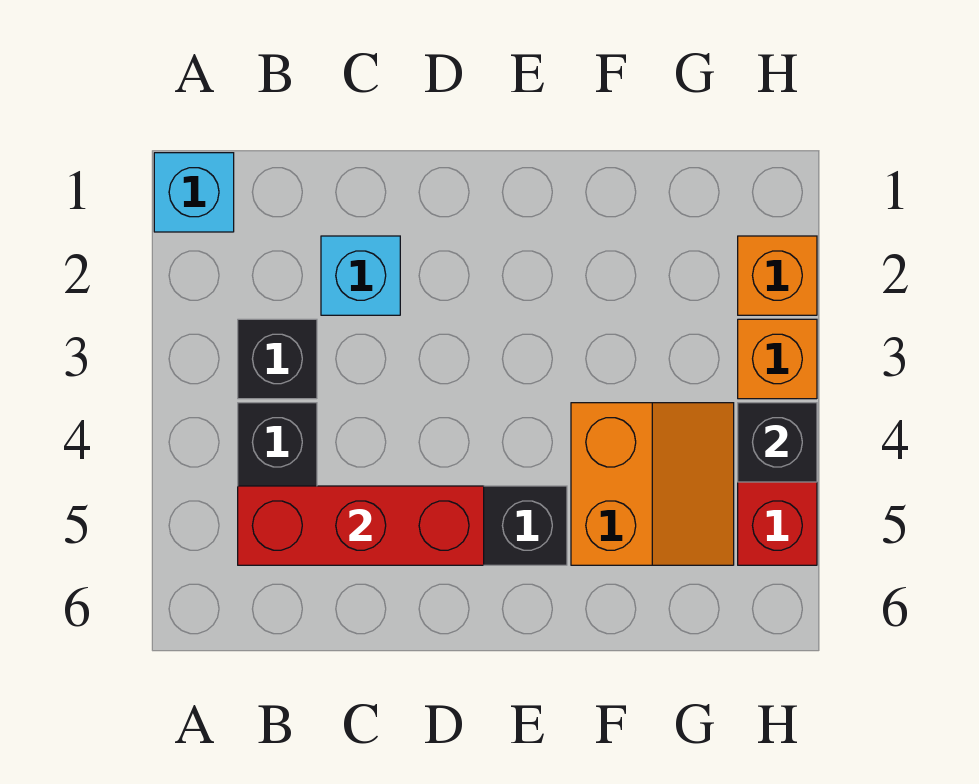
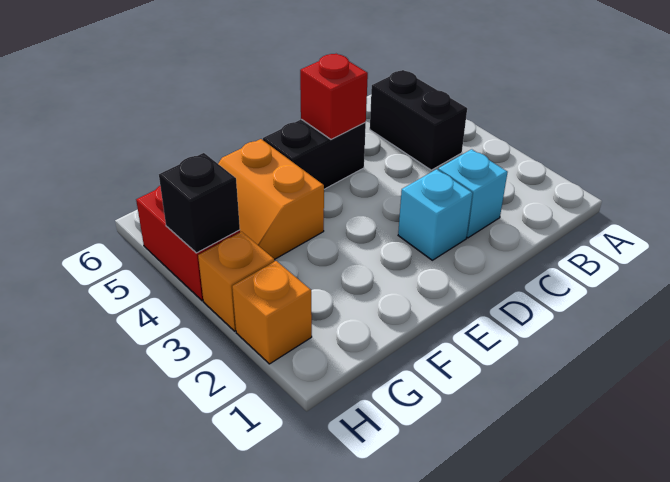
cyan brick A1 level 1 -> cyan brick D2 level 1
black brick B3 level 1 -> none
red brick B5:D5 level 2 -> red brick D5 level 2

